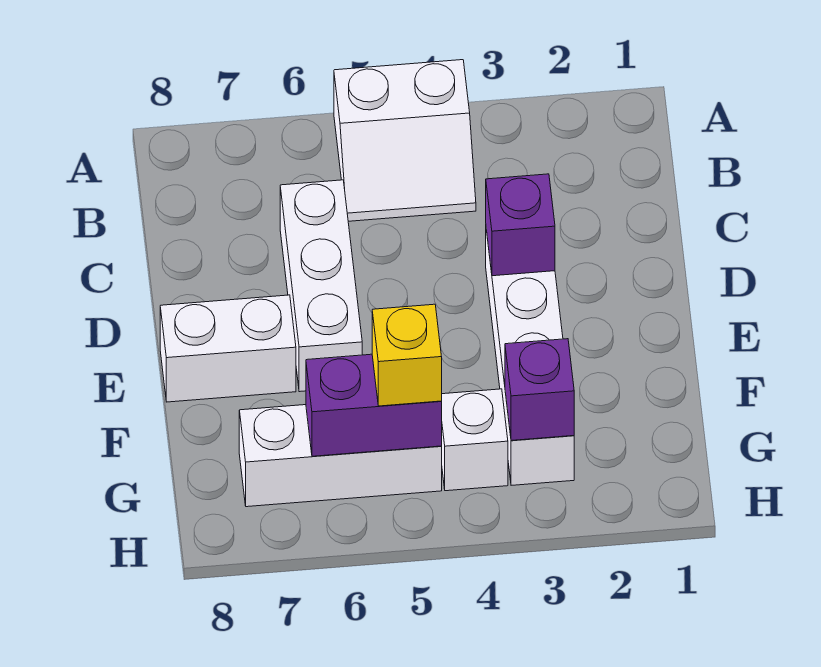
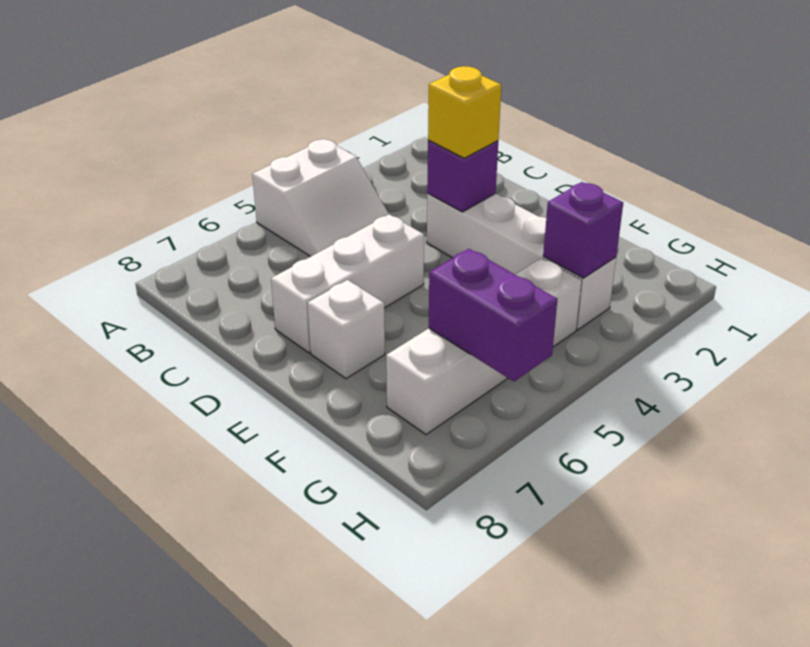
white brick C6:E6 level 1 -> white brick D5:D7 level 1
white brick E7:E8 level 1 -> white brick E7 level 1
purple brick G5:G6 level 2 -> purple brick G6:H6 level 2
yellow brick G5 level 3 -> yellow brick D3 level 3

